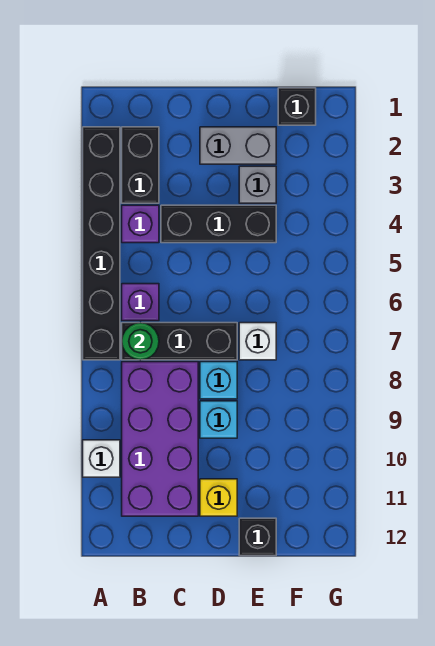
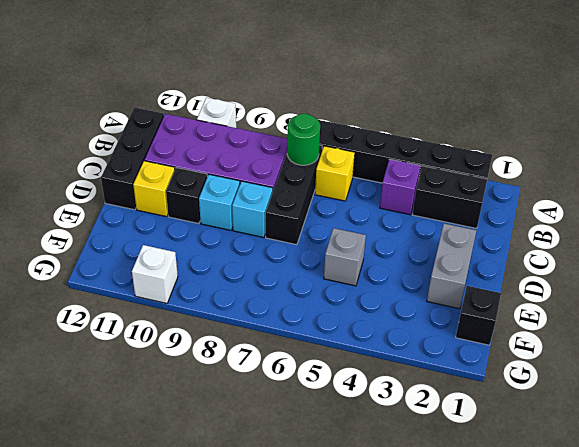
purple brick B6 level 1 -> yellow brick B6 level 1
black brick C4:E4 level 1 -> black brick B12:D12 level 1
grey brick E3 level 1 -> grey brick E5 level 1
white brick E7 level 1 -> white brick G10 level 1
black brick E12 level 1 -> black brick D10 level 1

